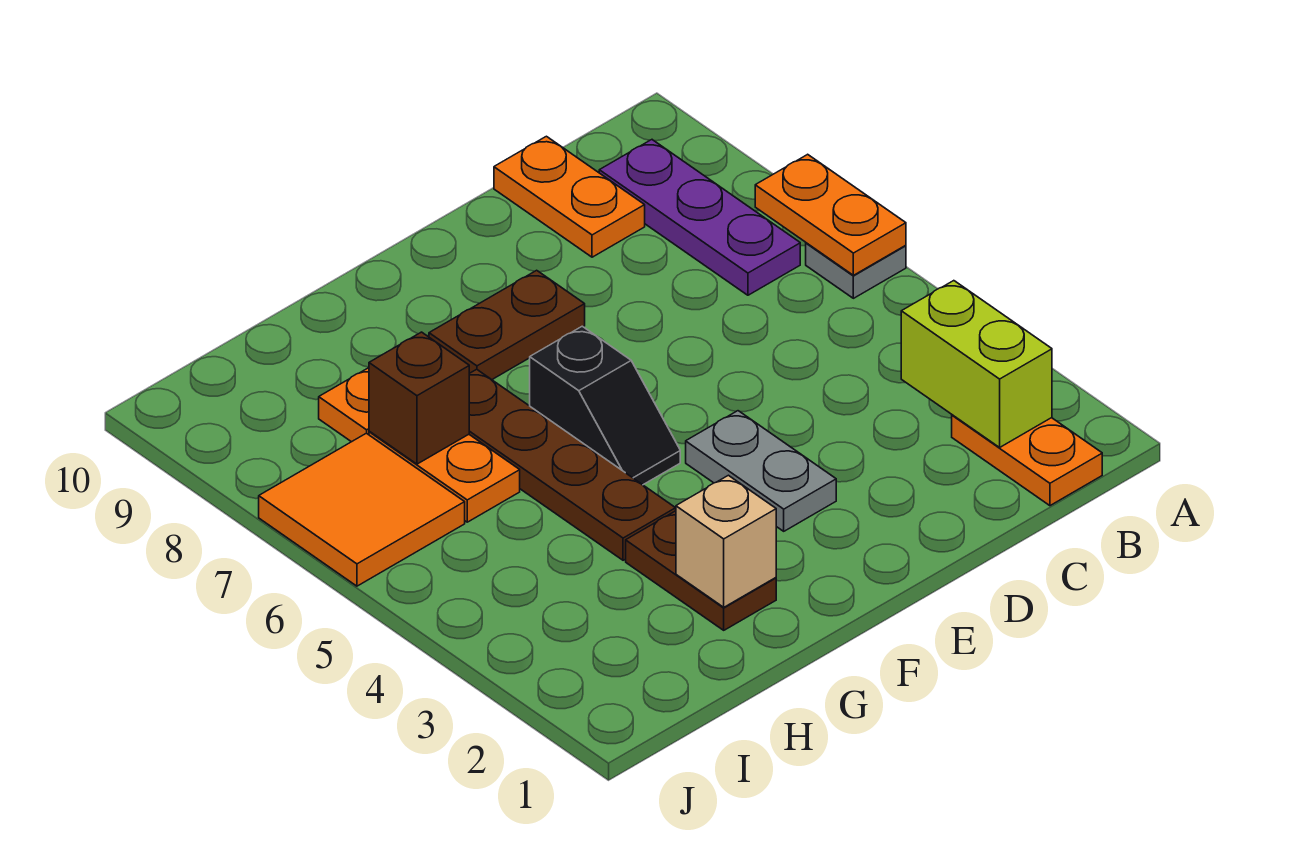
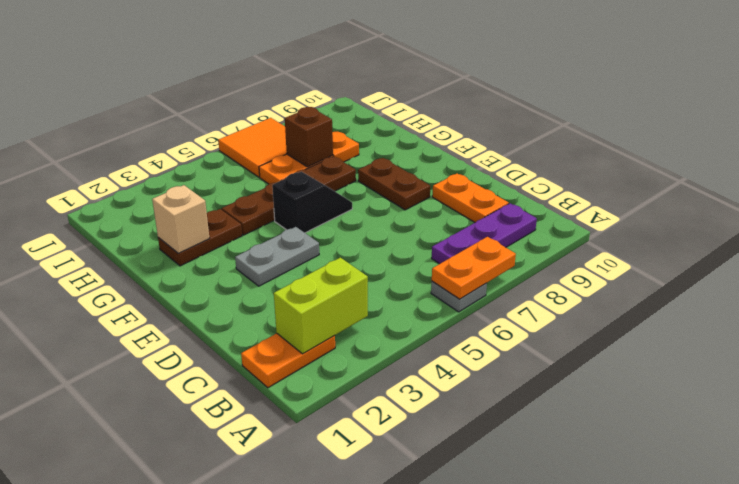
orange plate C9:C10 level 1 -> orange plate C9:D9 level 1
black slope F5:F6 level 1 top 6 -> black slope F5:F6 level 1 top 5

